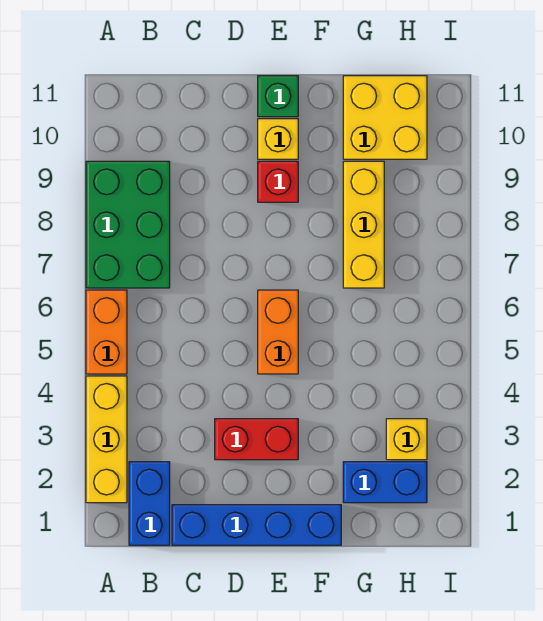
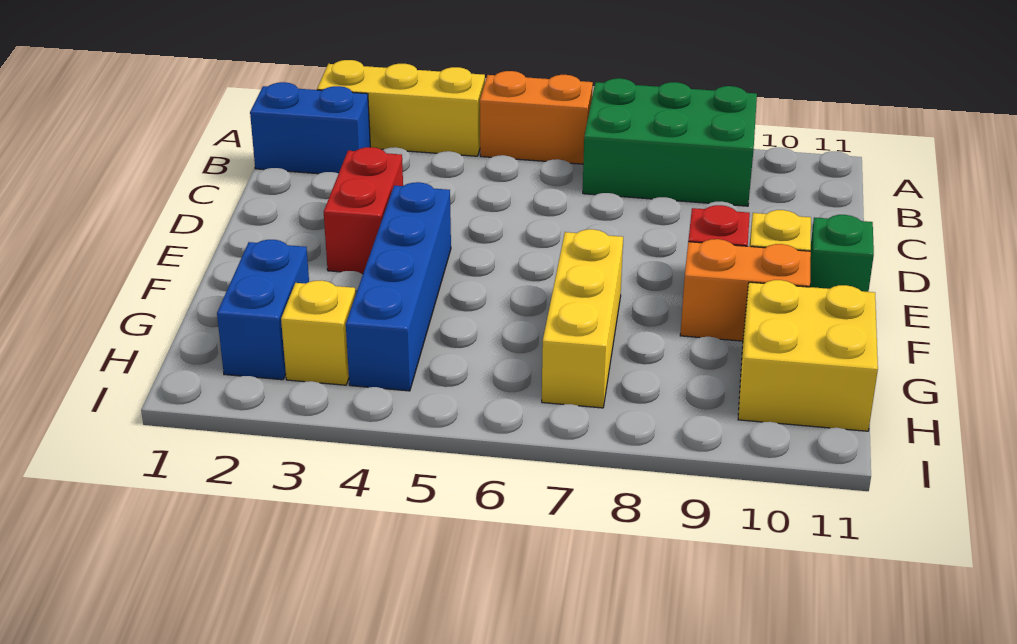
blue brick C1:F1 level 1 -> blue brick E4:H4 level 1
orange brick E5:E6 level 1 -> orange brick F9:F10 level 1
yellow brick G7:G9 level 1 -> yellow brick F7:H7 level 1

